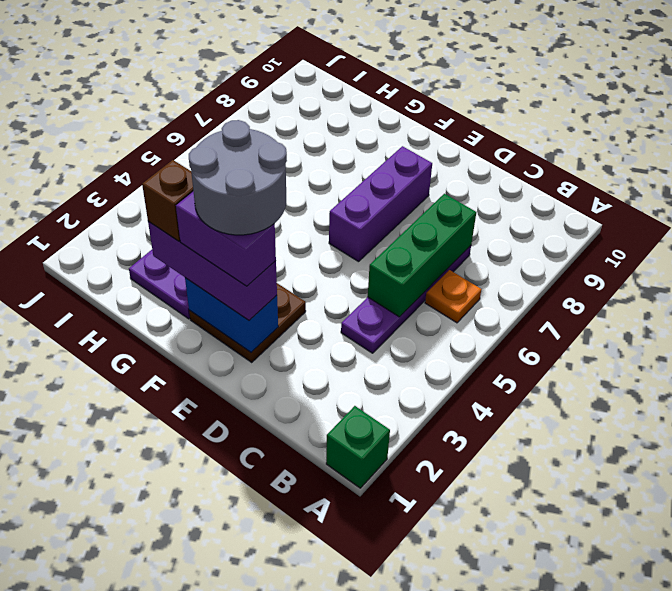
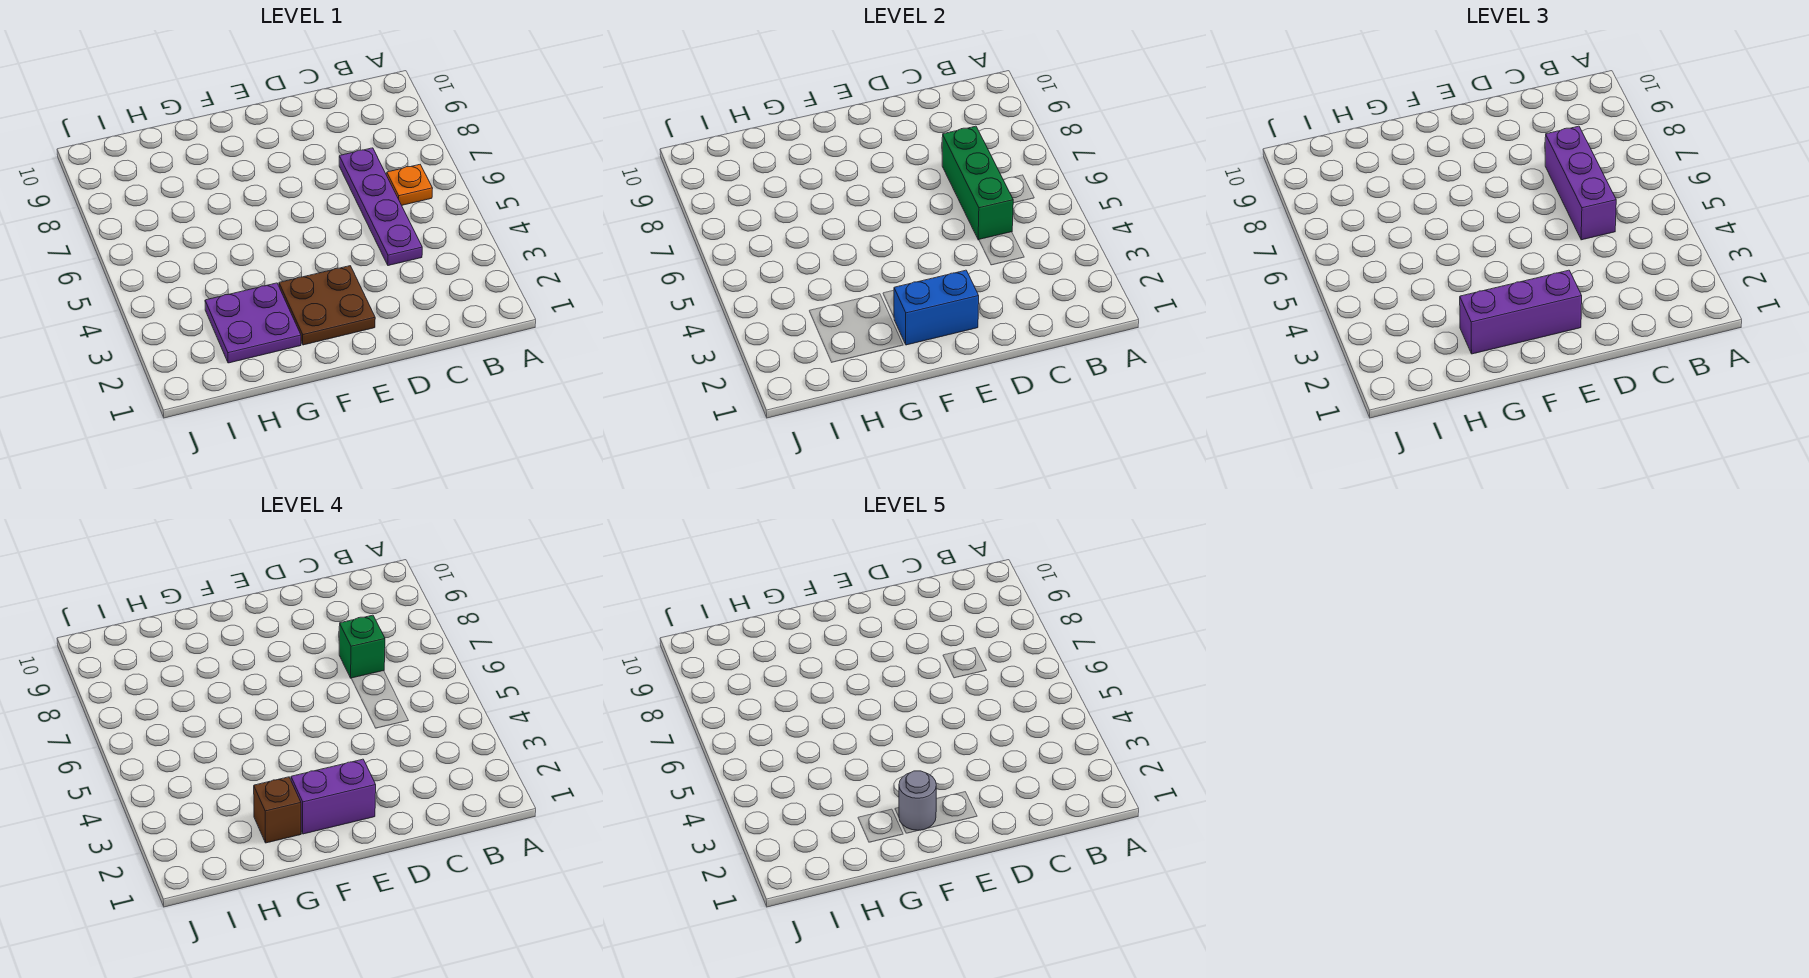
green brick A1 level 1 -> green brick C7 level 4
grey round brick E2:F3 level 5 -> grey round brick F2 level 5
purple brick E6:E8 level 1 -> purple brick C5:C7 level 3

